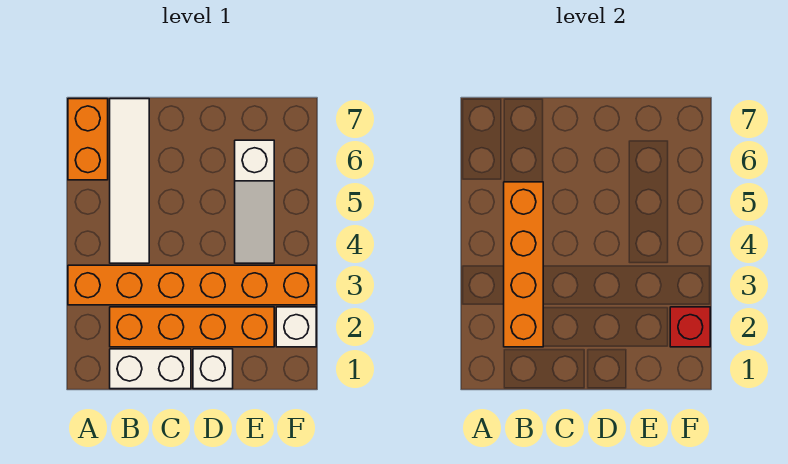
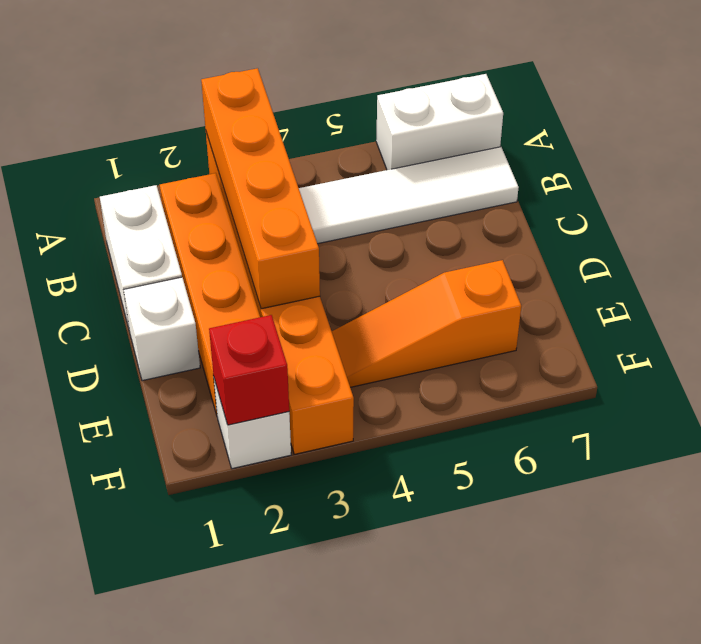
orange brick A6:A7 level 1 -> white brick A6:A7 level 1
orange brick B2:B5 level 2 -> orange brick A3:D3 level 2
white slope E4:E6 level 1 top 6 -> orange slope E4:E6 level 1 top 6

